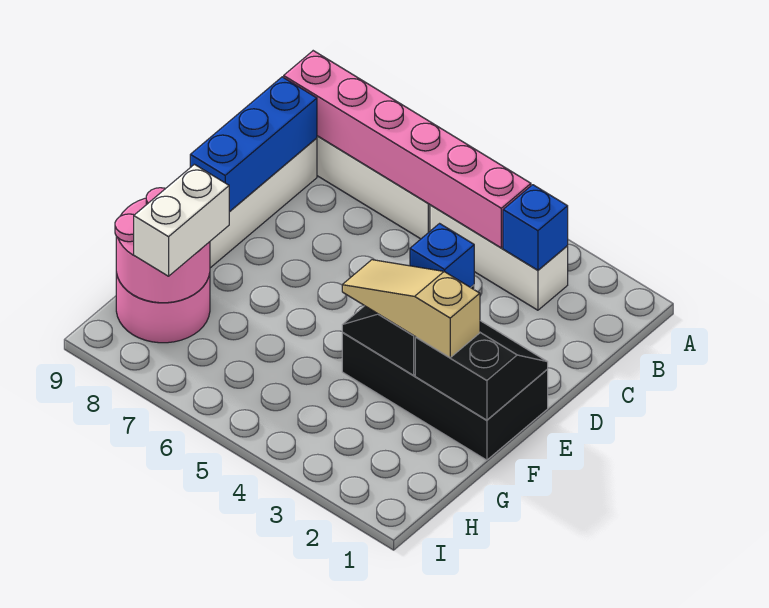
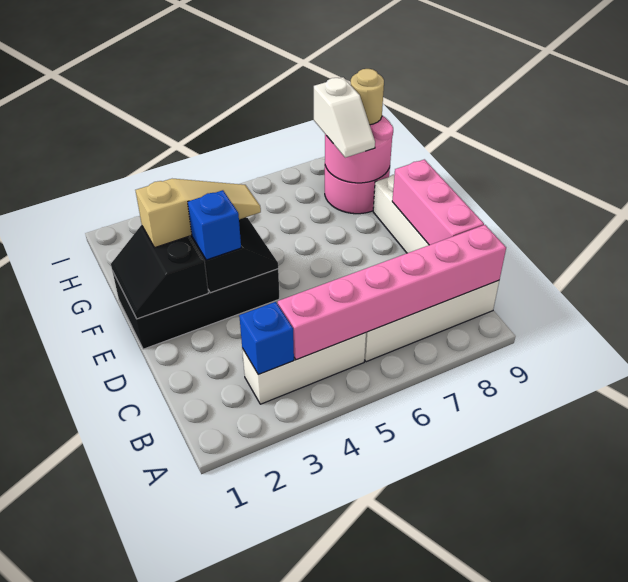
blue brick C9:E9 level 2 -> pink brick C9:E9 level 2
black slope E1:F2 level 2 top F -> black slope E1:F2 level 2 top 2
white brick G8:H8 level 3 -> white slope G8:H8 level 3 top H
none -> tan round brick H9 level 3

